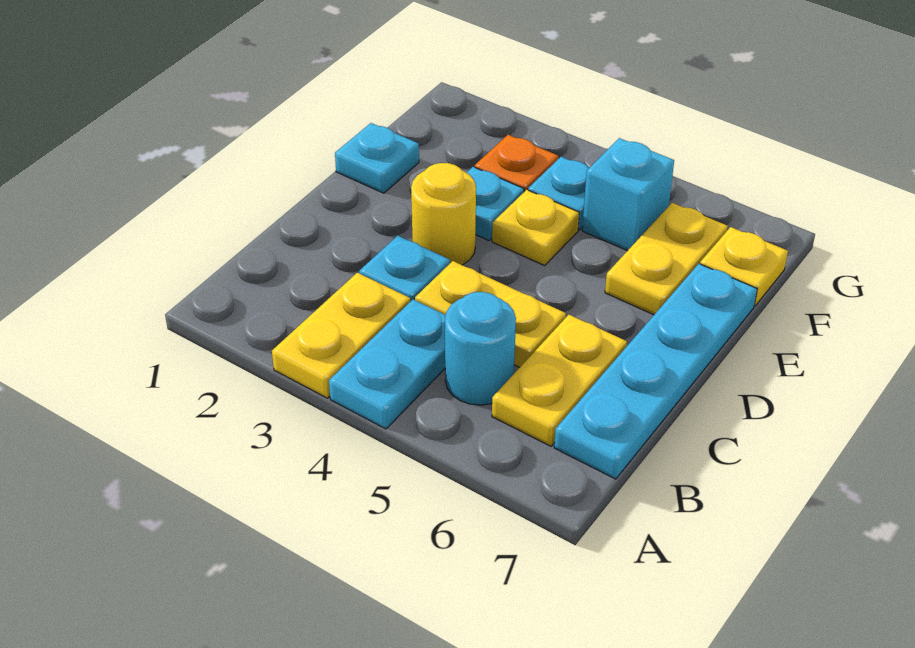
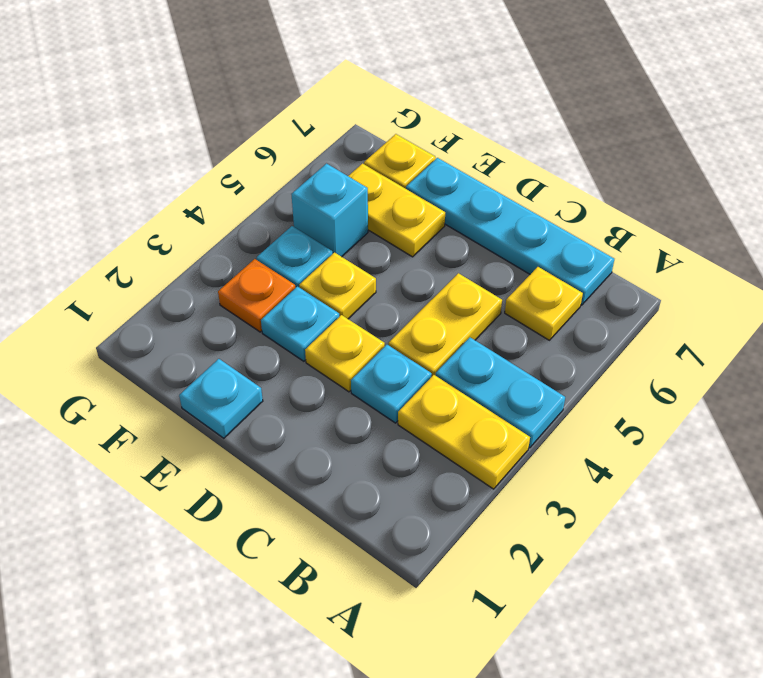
cyan round brick B5 level 1 -> none
yellow plate B6:C6 level 1 -> yellow plate B6 level 1
yellow round brick D3 level 1 -> yellow plate D3 level 1

